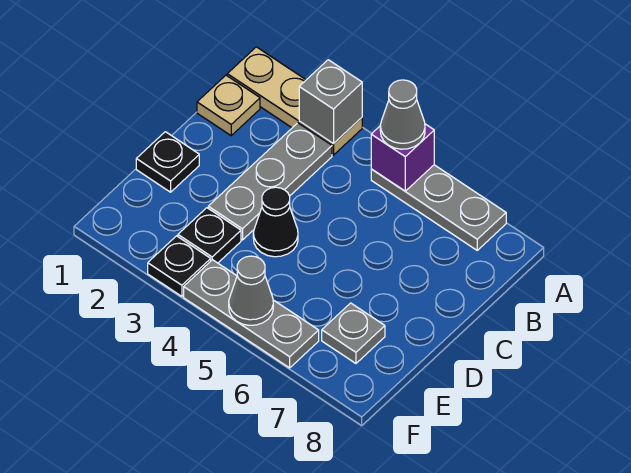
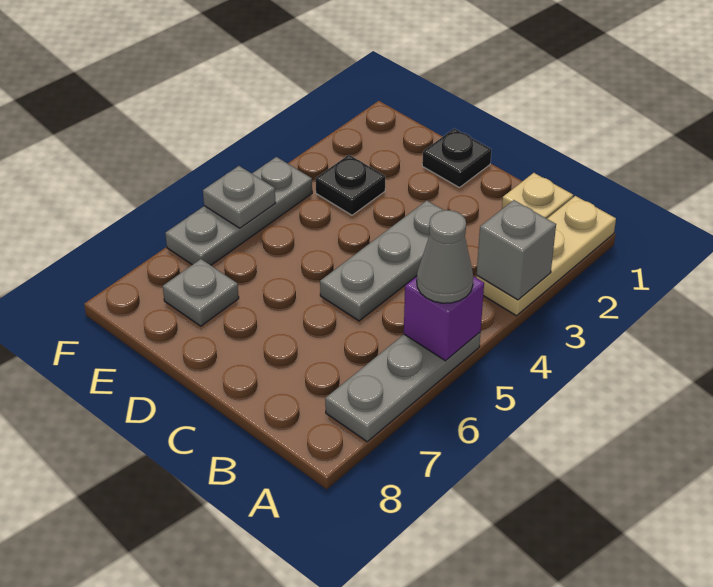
grey plate B3:D3 level 1 -> grey plate C3:C5 level 1
black cone D4 level 1 -> none
black plate F3 level 1 -> none
grey cone F5 level 2 -> grey plate F5 level 2

